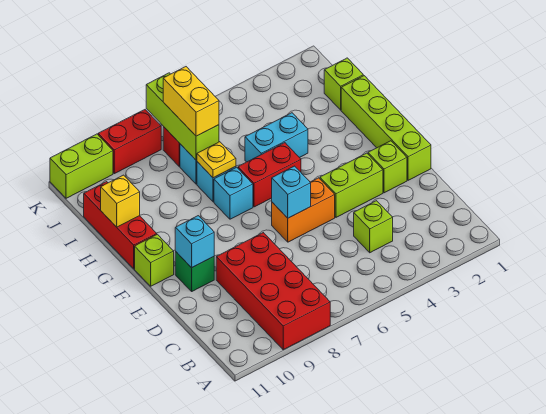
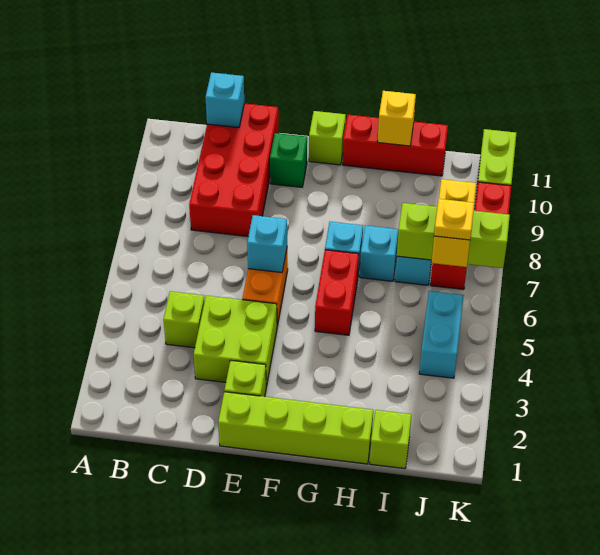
red brick A8:D9 level 1 -> red brick C8:D11 level 1
lime brick E3:E4 level 1 -> lime brick D3:E4 level 1
cyan brick E10 level 2 -> cyan brick C11 level 2
cyan brick H4:H5 level 1 -> cyan brick J4:J5 level 1
yellow plate H7 level 2 -> yellow plate J6 level 4
yellow brick I7:J7 level 3 -> yellow brick J6:J7 level 3

